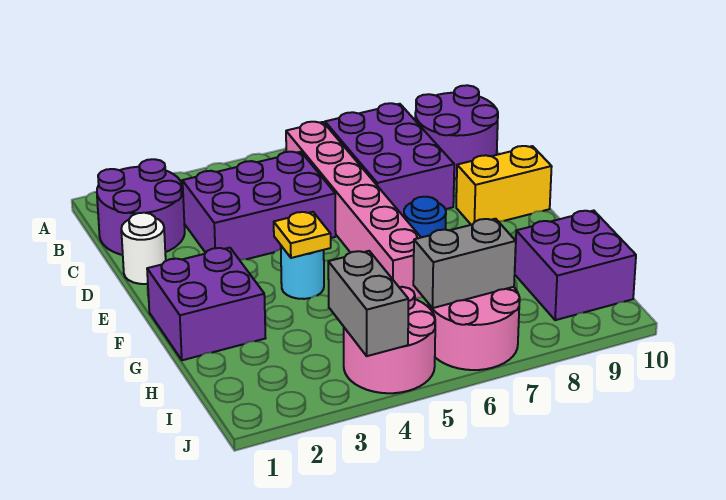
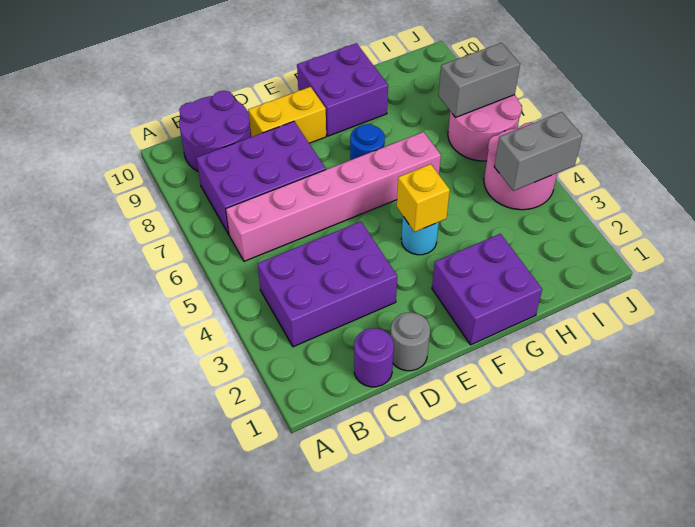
purple round brick B1:C2 level 1 -> purple round brick C1 level 1
purple brick C3:D5 level 1 -> purple brick B3:D4 level 1
white round brick D1 level 1 -> grey round brick D1 level 1
yellow brick E9:E10 level 1 -> yellow brick D9:E9 level 1
yellow plate F4 level 2 -> yellow brick F4 level 2
purple brick H9:I10 level 1 -> purple brick F9:G10 level 1
grey brick I6:I7 level 2 -> grey brick I7:J7 level 2

